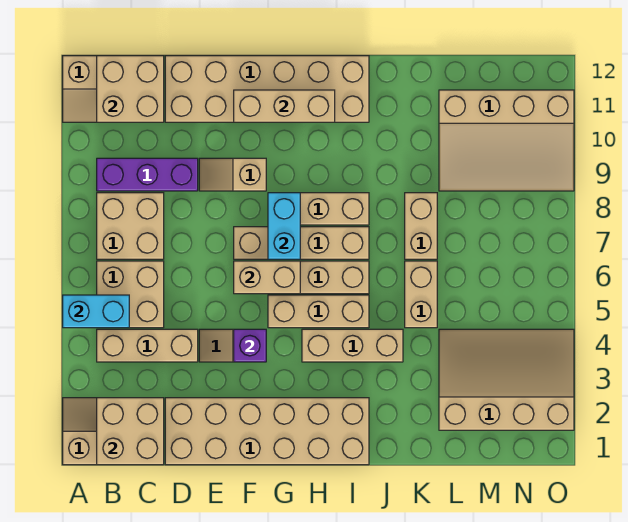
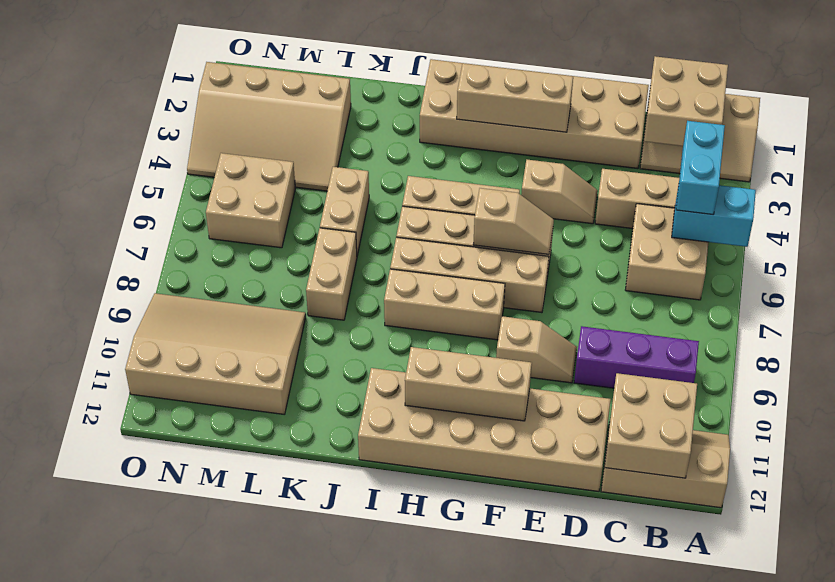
tan brick B7:C8 level 1 -> tan brick M5:N6 level 1
purple brick F4 level 2 -> none
tan brick F6:G6 level 2 -> tan slope F6:G6 level 2 top G
cyan brick G7:G8 level 2 -> cyan brick B4:B5 level 3
tan brick H4:J4 level 1 -> tan brick F2:H2 level 2

